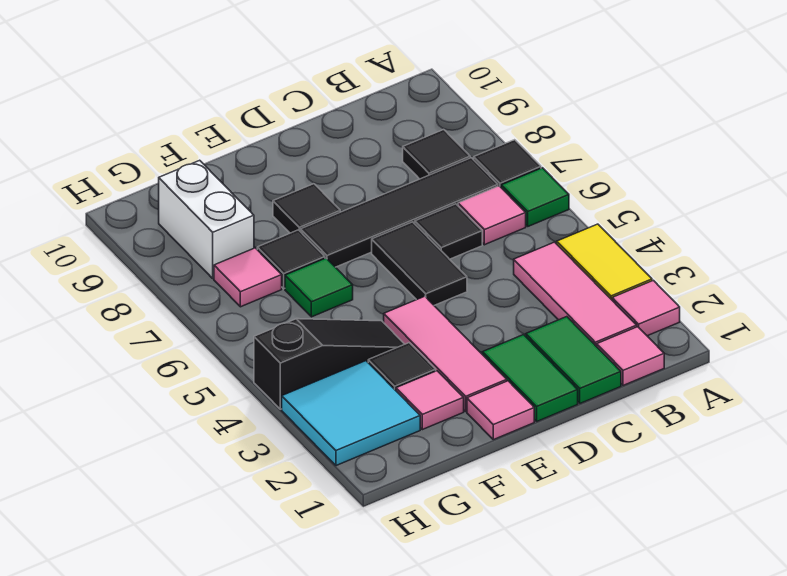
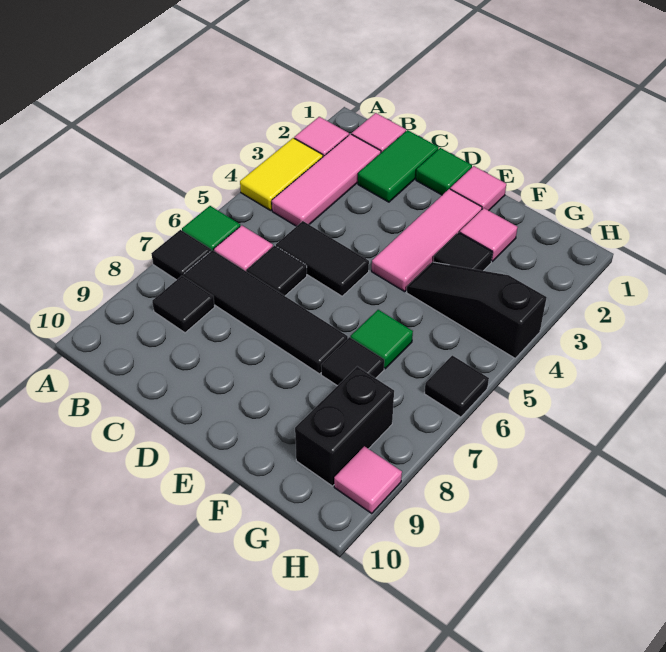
green tile D1:D2 level 1 -> green tile D1 level 1
black tile D5:D6 level 1 -> black tile C5:D5 level 1
black tile E8 level 1 -> black tile H6 level 1
cyan tile G2:H3 level 1 -> none
pink tile G7 level 1 -> pink tile H9 level 1
white brick G8:G9 level 1 -> black brick G8:G9 level 1

